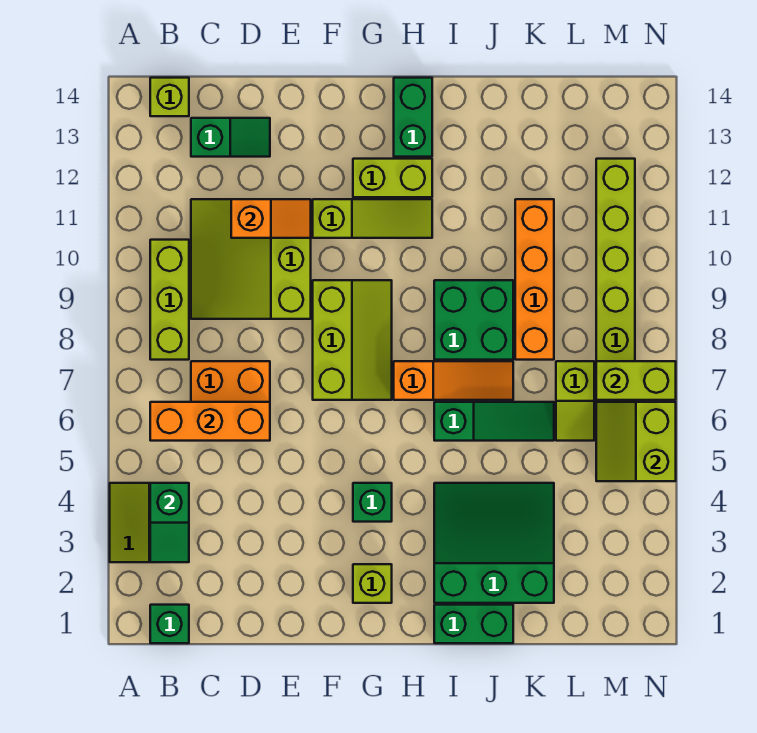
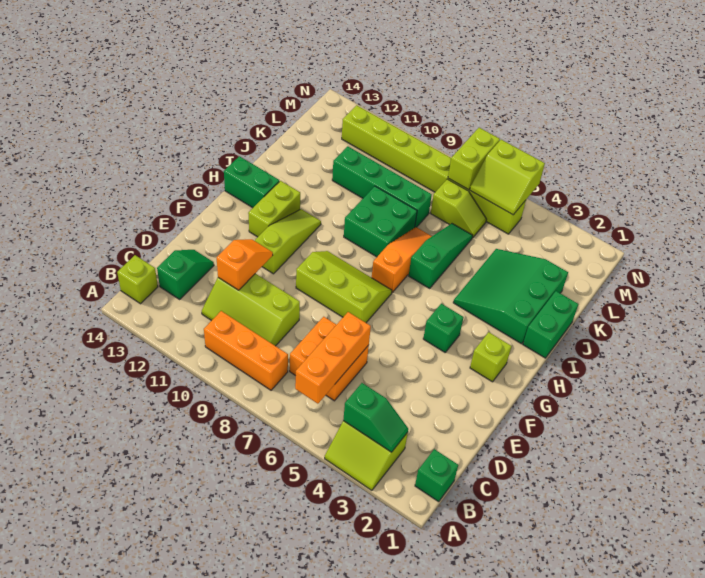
lime brick B8:B10 level 1 -> orange brick B8:B10 level 1
lime slope C9:E11 level 1 top E -> lime slope C9:D11 level 1 top D
orange brick K8:K11 level 1 -> green brick K8:K11 level 1

